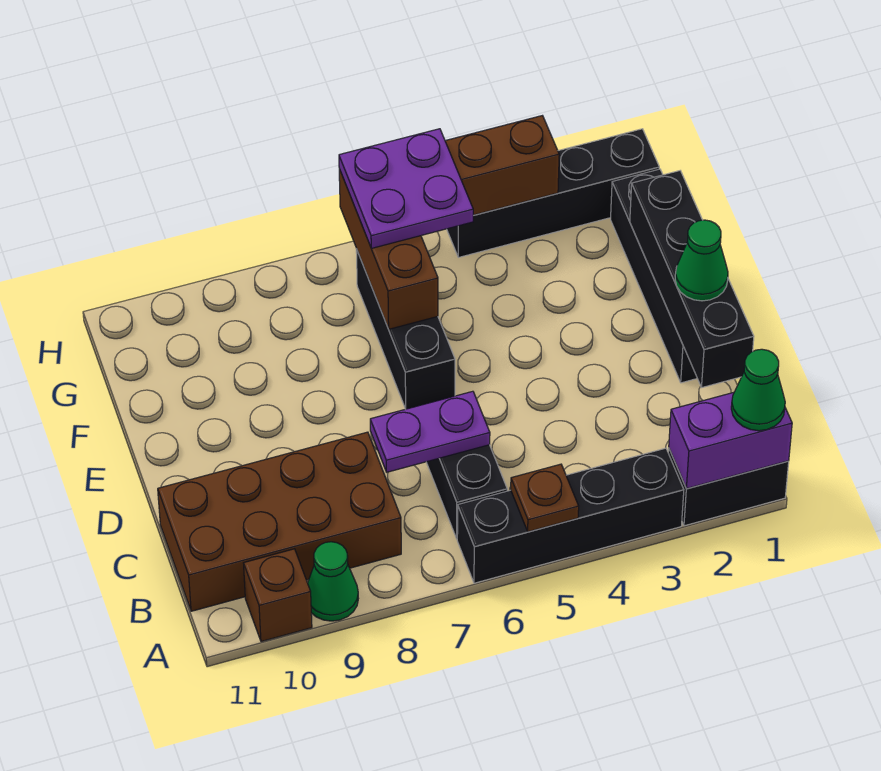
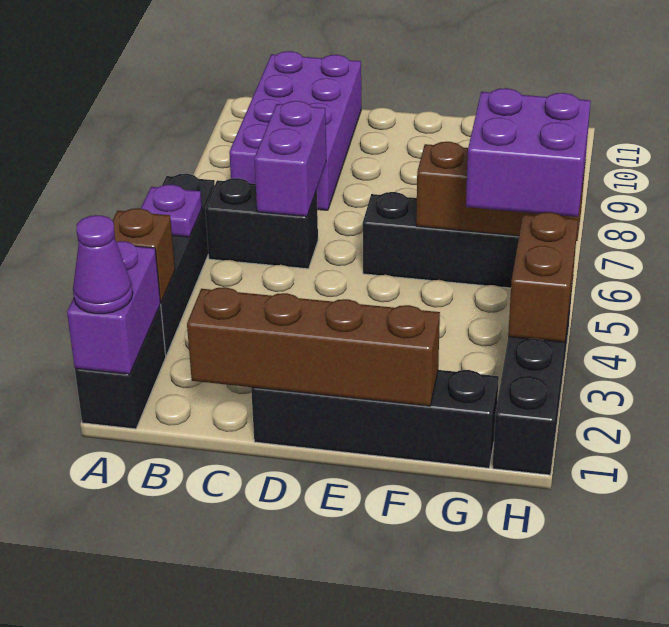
green cone A1 level 3 -> purple cone A1 level 3
brown plate A5 level 2 -> purple plate A5 level 2
green cone A9 level 1 -> none
brown brick A10 level 1 -> brown brick A3 level 2
brown brick B8:C11 level 1 -> purple brick B8:C11 level 1
black brick C1:F1 level 2 -> brown brick C1:F1 level 2
purple plate C6:C7 level 2 -> purple brick C6:C7 level 2
green cone D1 level 3 -> none
purple plate G5:H6 level 3 -> purple brick G5:H6 level 3

